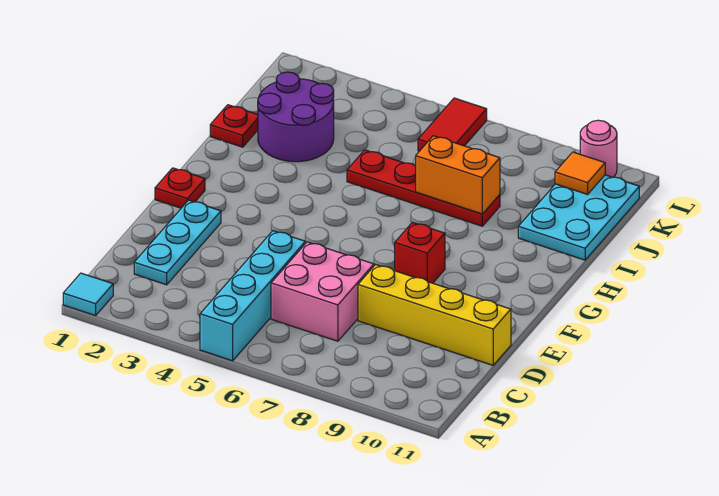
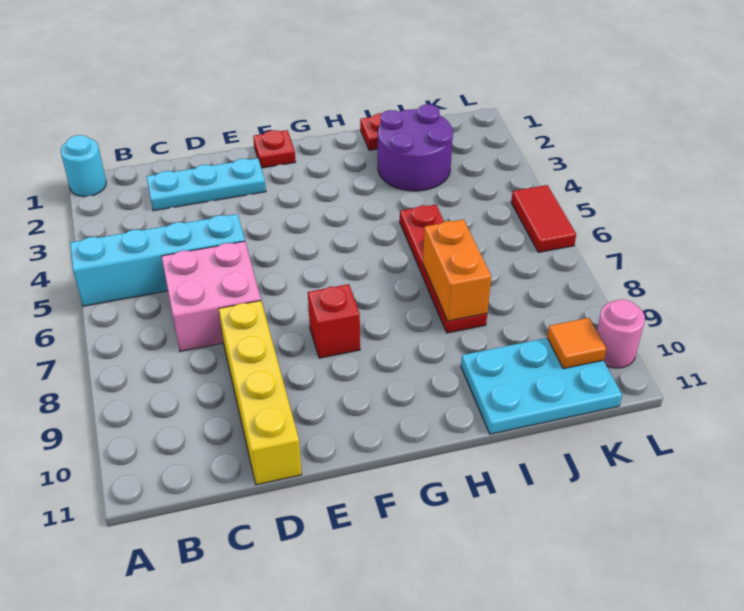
cyan tile A1 level 1 -> cyan round brick A1 level 1
red tile K6:L6 level 1 -> red tile L5:L6 level 1

